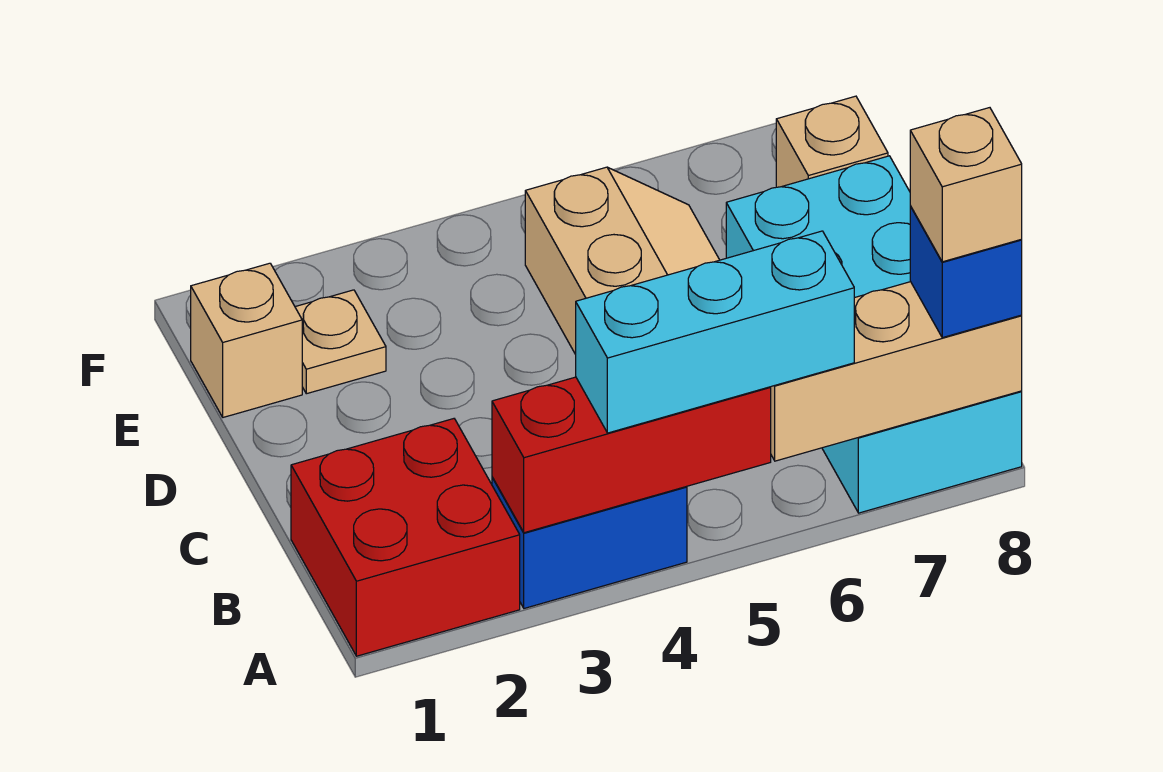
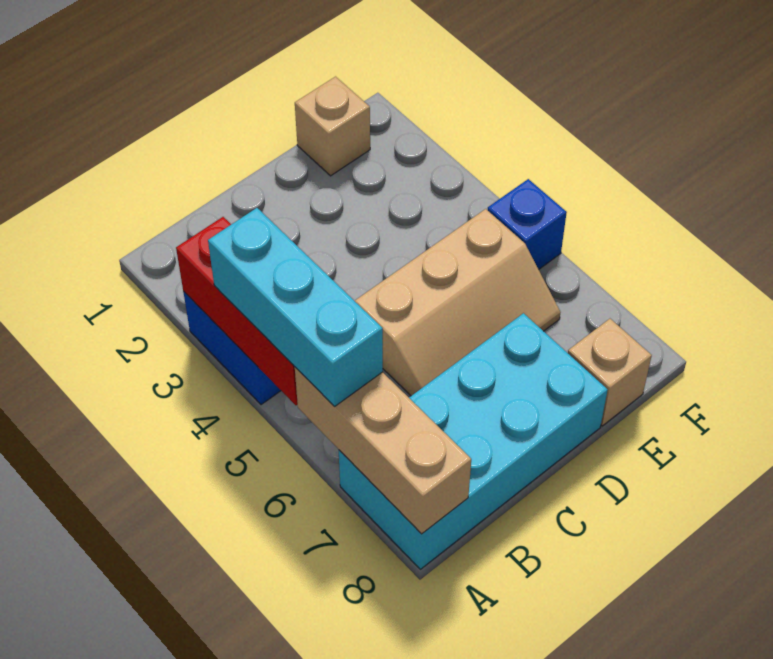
red brick A1:B2 level 1 -> none
blue brick A8 level 3 -> blue brick F5 level 1
tan brick A8 level 4 -> none
tan plate E2 level 1 -> none

